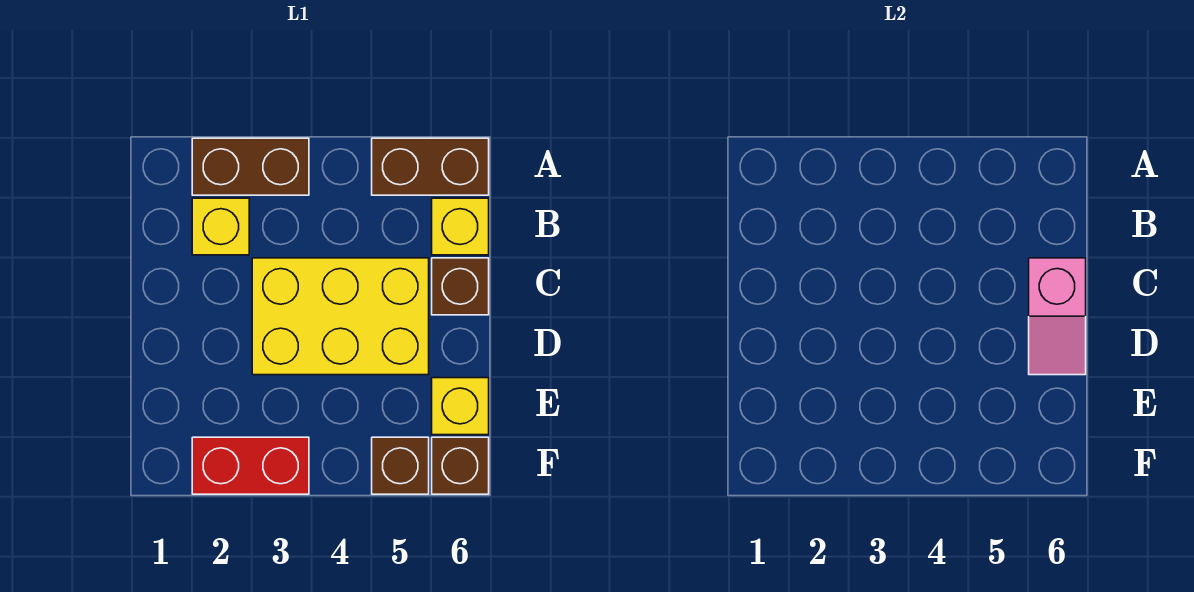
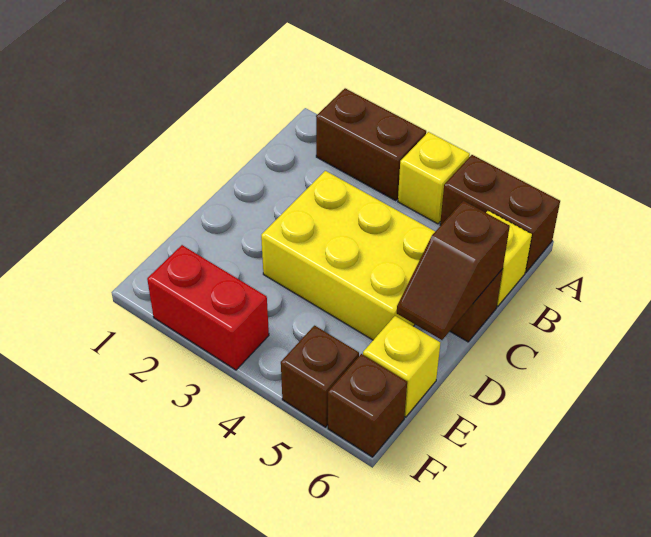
yellow brick B2 level 1 -> yellow brick A4 level 1
pink slope C6:D6 level 2 top C -> brown slope C6:D6 level 2 top C

